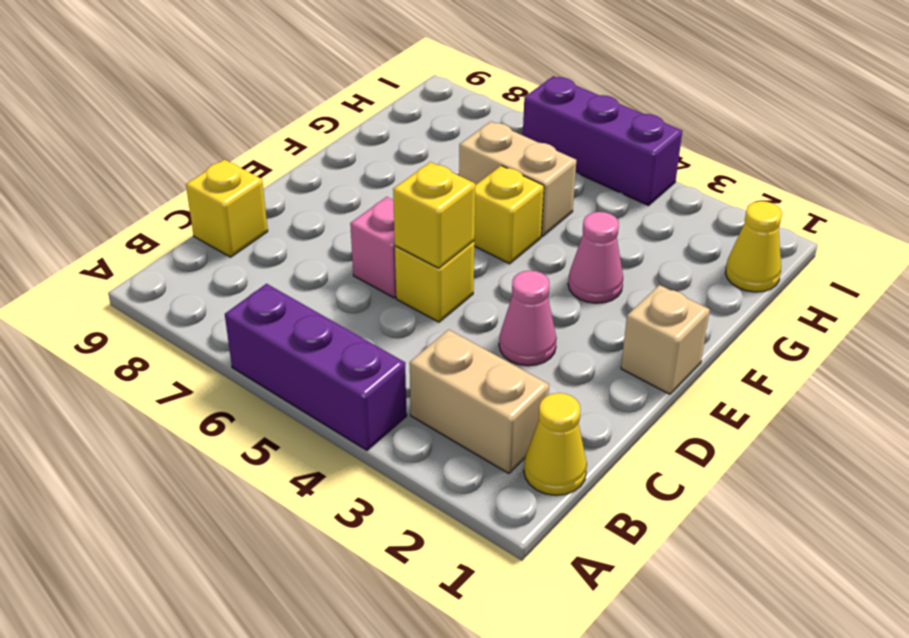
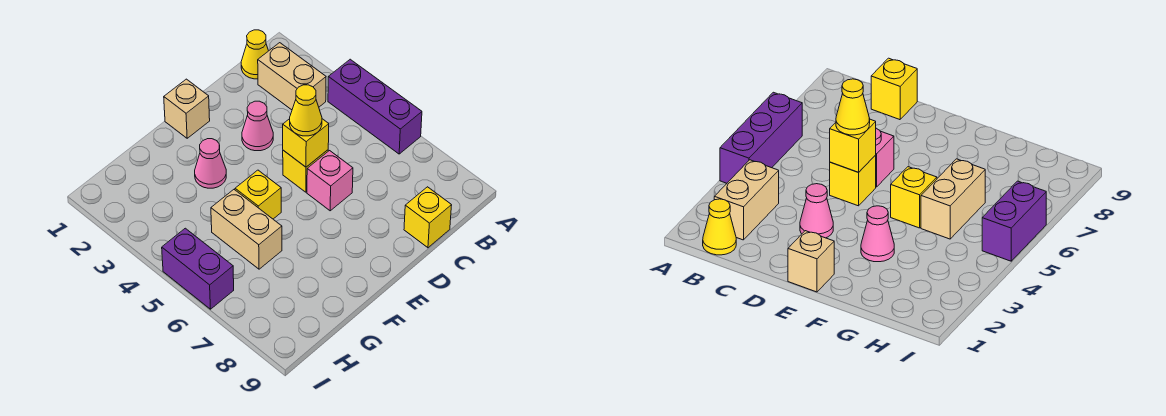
yellow cone H1 level 1 -> yellow cone D5 level 3
purple brick I4:I6 level 1 -> purple brick I5:I6 level 1

